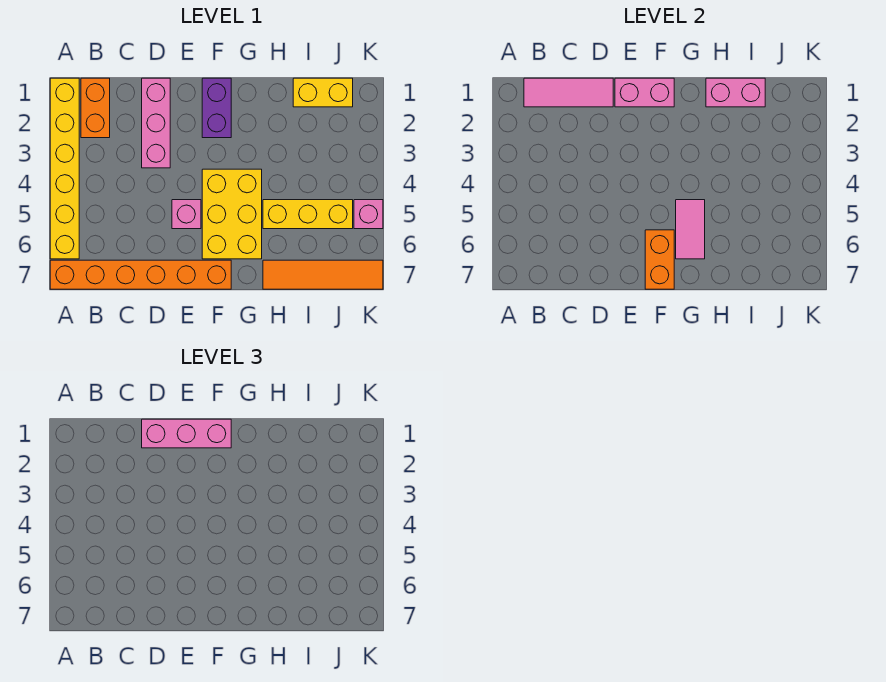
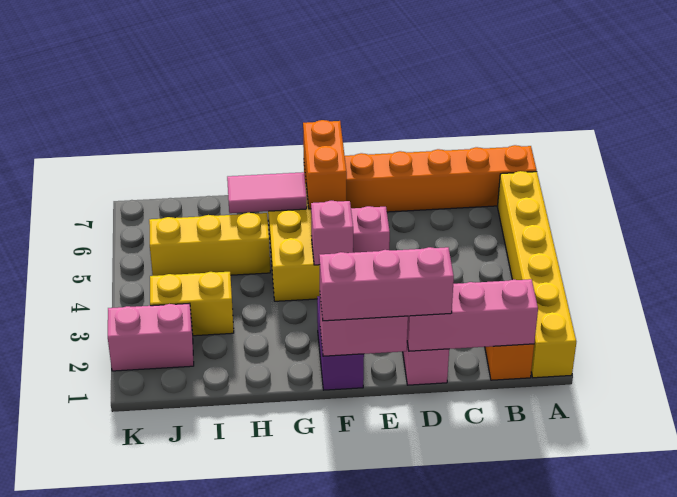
pink tile B1:D1 level 2 -> pink brick B1:D1 level 2
pink tile G5:G6 level 2 -> pink tile G6:H6 level 2
pink brick H1:I1 level 2 -> pink brick J2:K2 level 1
orange tile H7:K7 level 1 -> none
yellow brick I1:J1 level 1 -> yellow brick I3:J3 level 1
pink brick K5 level 1 -> pink brick F4 level 2

